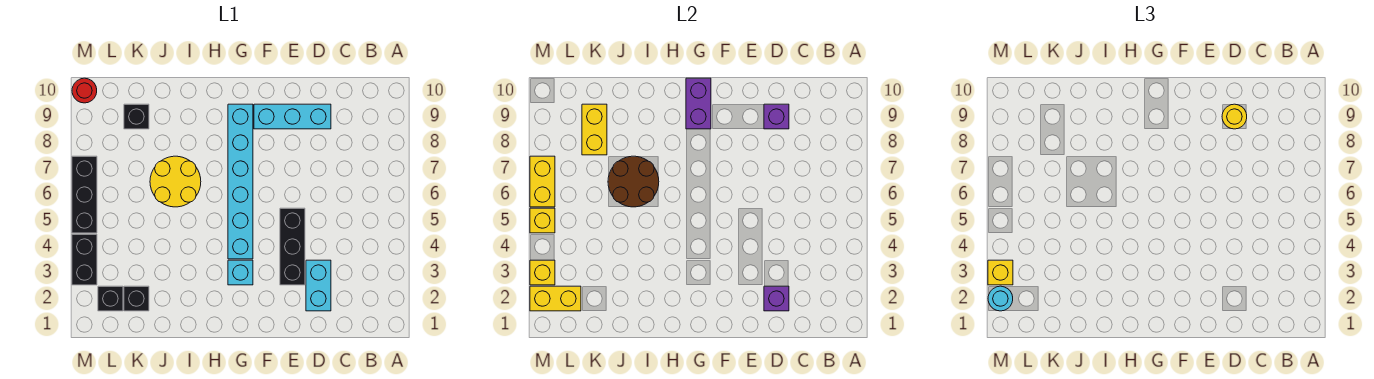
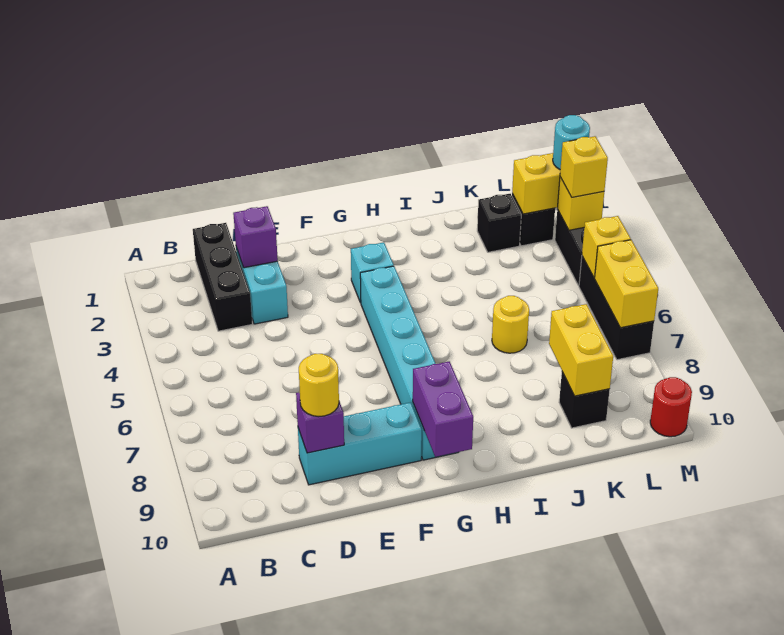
black brick E3:E5 level 1 -> black brick C1:C3 level 1
yellow round brick I6:J7 level 1 -> yellow round brick J6 level 1
brown round brick I6:J7 level 2 -> none

